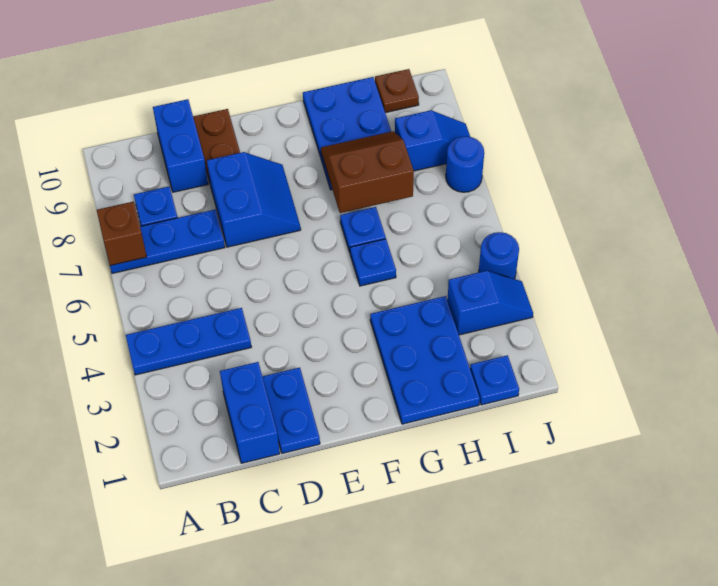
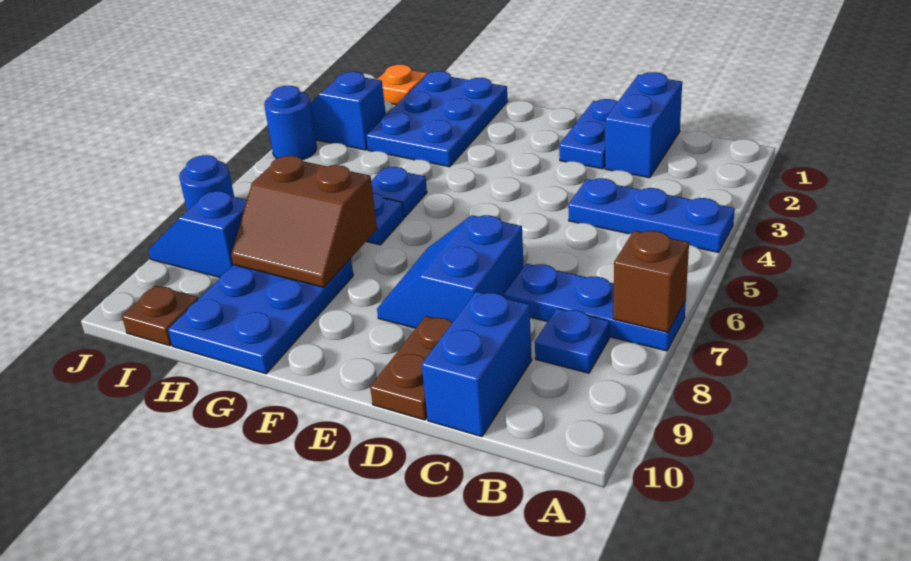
blue plate I1 level 1 -> orange plate I1 level 1

